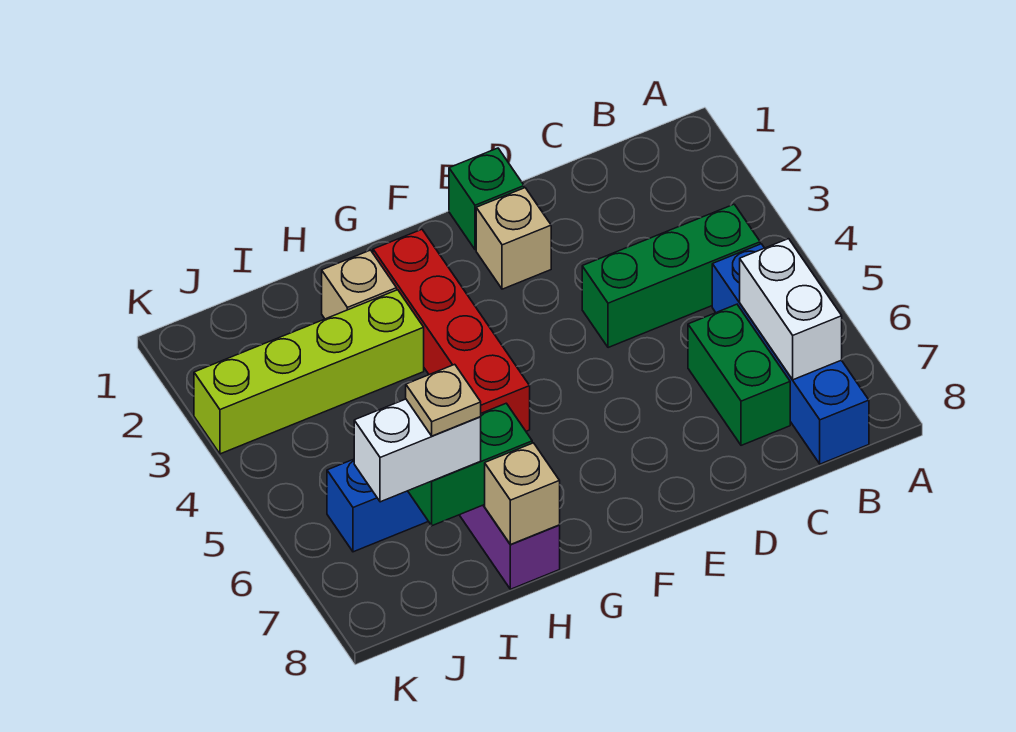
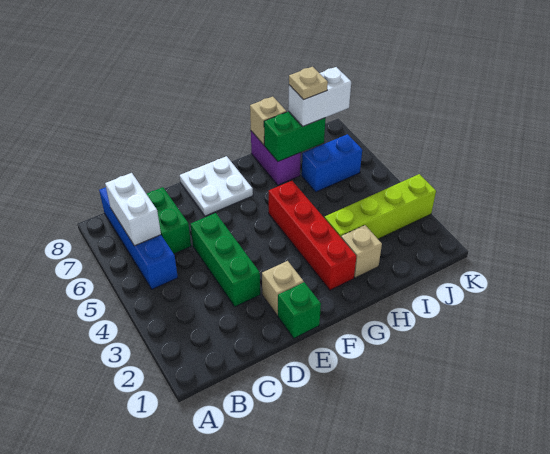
green brick B4:D4 level 1 -> green brick D3:D5 level 1
none -> white plate E7:F8 level 1

